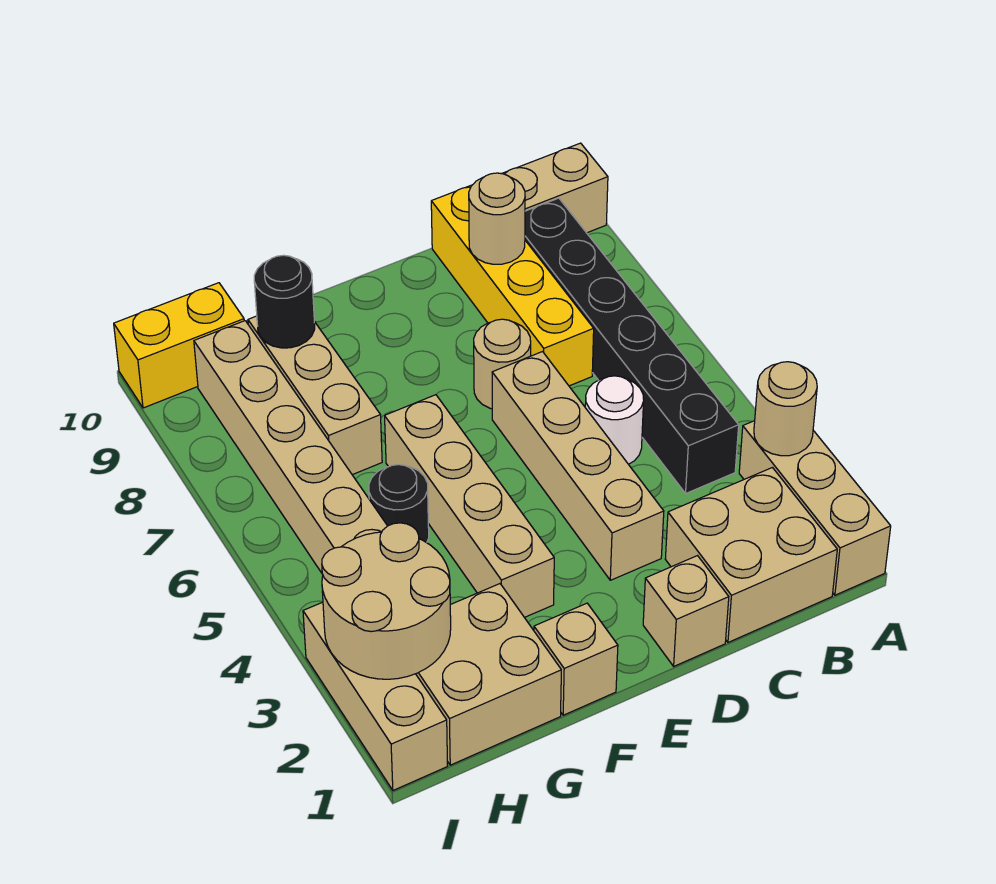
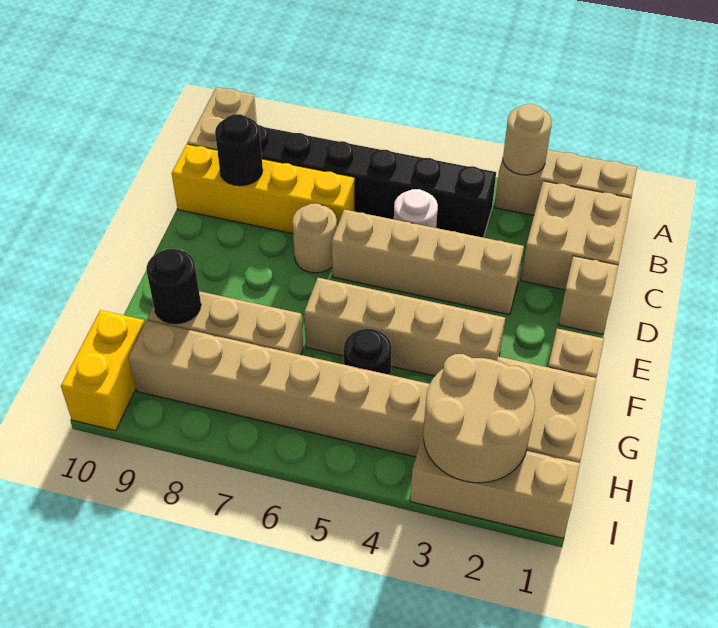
tan round brick C9 level 2 -> black round brick C9 level 2

